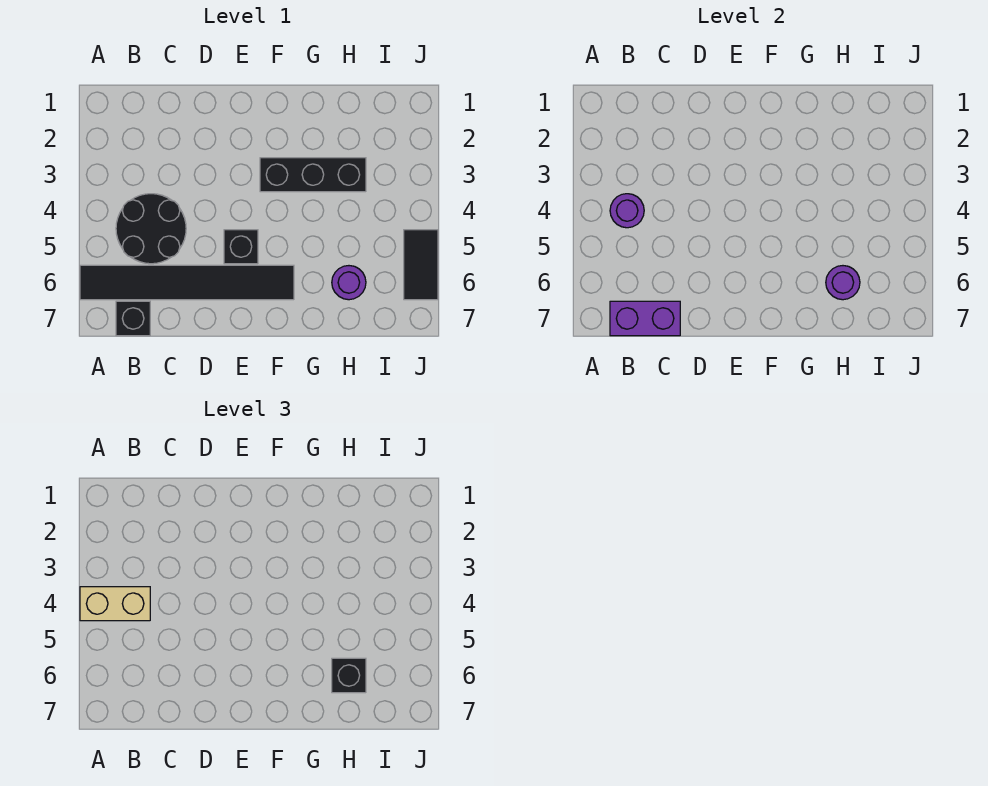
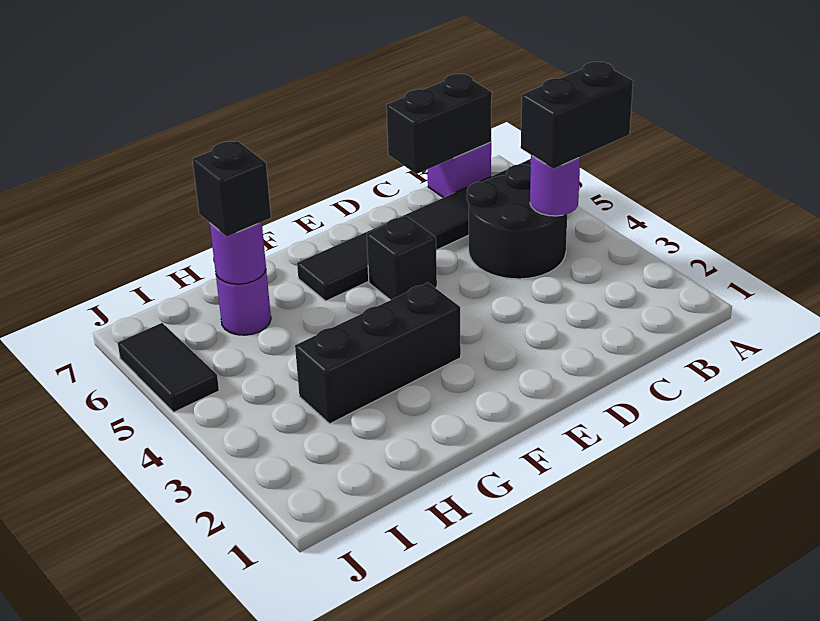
tan brick A4:B4 level 3 -> black brick A4:B4 level 3
black brick B7 level 1 -> purple brick B7 level 1
purple brick B7:C7 level 2 -> black brick B7:C7 level 2

